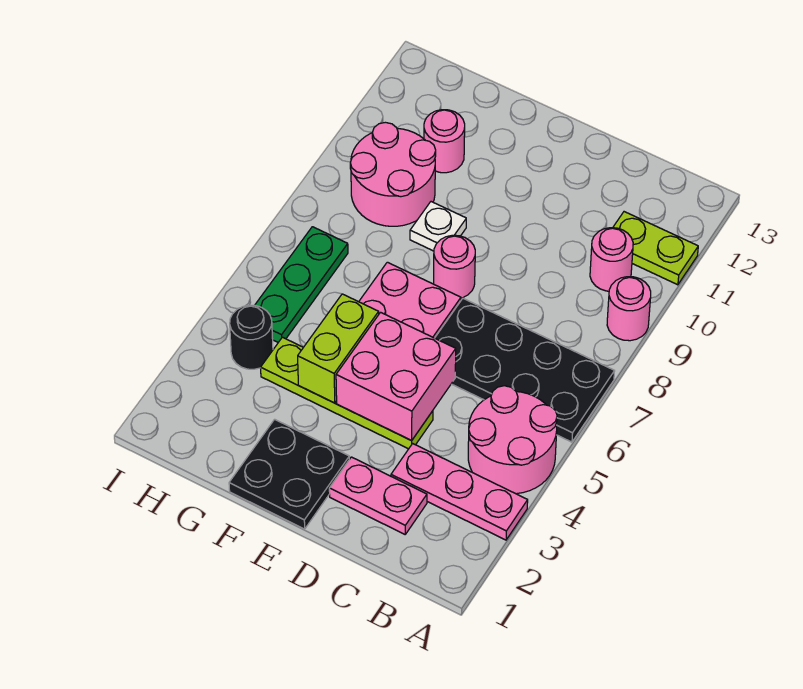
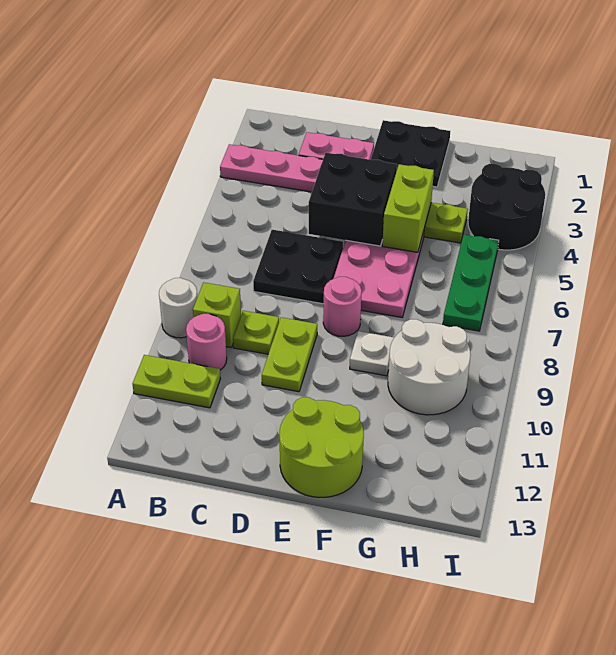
pink round brick A4:B5 level 1 -> none
black plate A6:D7 level 1 -> black plate C6:D7 level 1
pink round brick A9 level 1 -> white round brick A9 level 1
none -> lime brick B9 level 1
none -> lime plate C9 level 1
pink brick D4:E5 level 2 -> black brick D4:E5 level 2
none -> lime plate D9:D10 level 1
none -> lime round brick E12:F13 level 1
pink round brick G9:H10 level 1 -> white round brick G9:H10 level 1
pink round brick G11 level 1 -> none
black round brick H4 level 1 -> black round brick H3:I4 level 1

